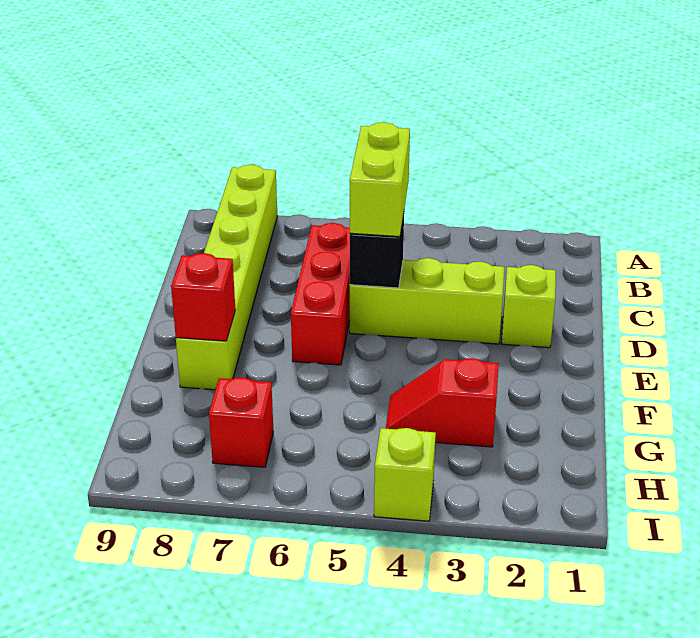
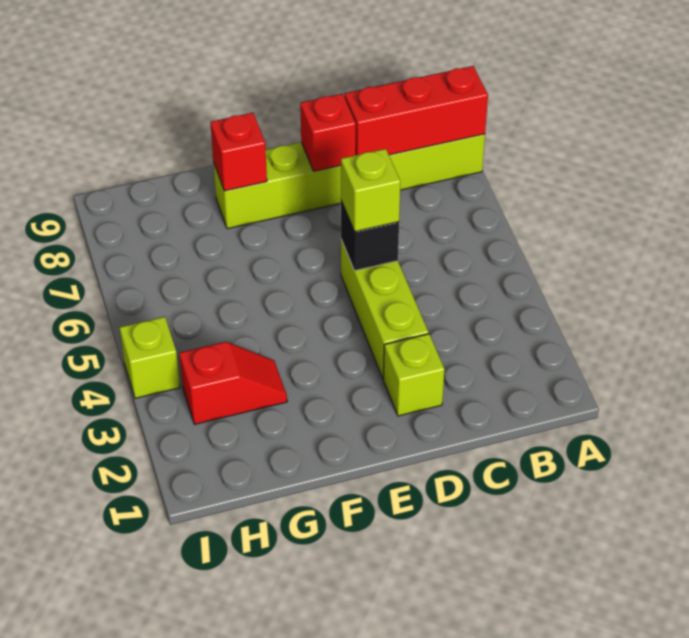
lime brick C5:D5 level 3 -> lime brick D5 level 3
red brick C6:E6 level 1 -> red brick A8:C8 level 2
red slope G3:G4 level 1 top 3 -> red slope G3:H3 level 1 top H
red brick H7 level 1 -> red brick D8 level 2

